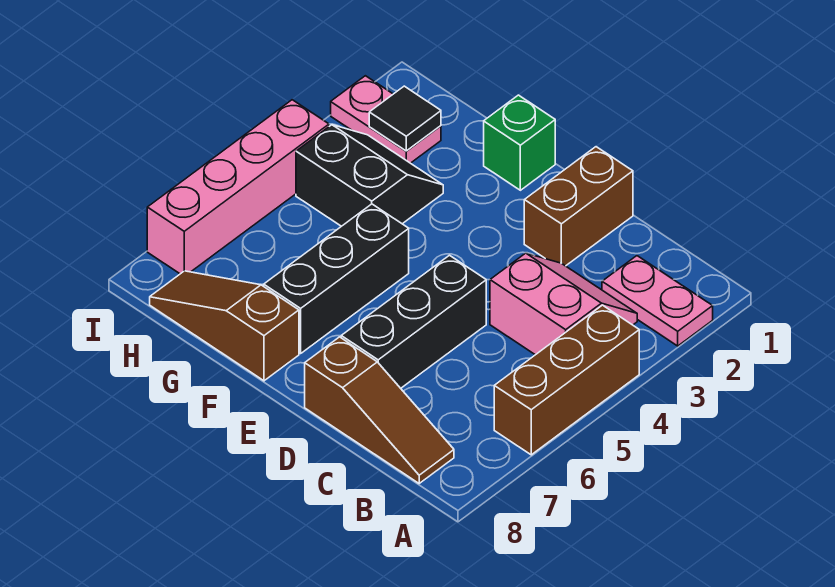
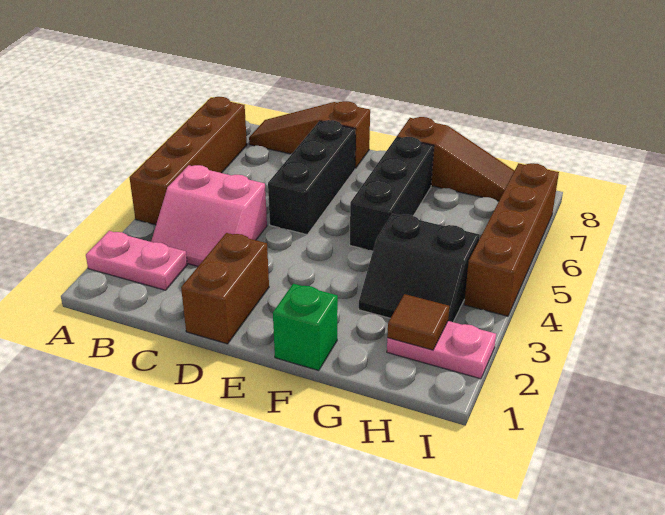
brown brick A4:A6 level 1 -> brown brick A4:A7 level 1
black tile H2 level 2 -> brown tile H2 level 2
pink brick I4:I7 level 1 -> brown brick I4:I7 level 1

